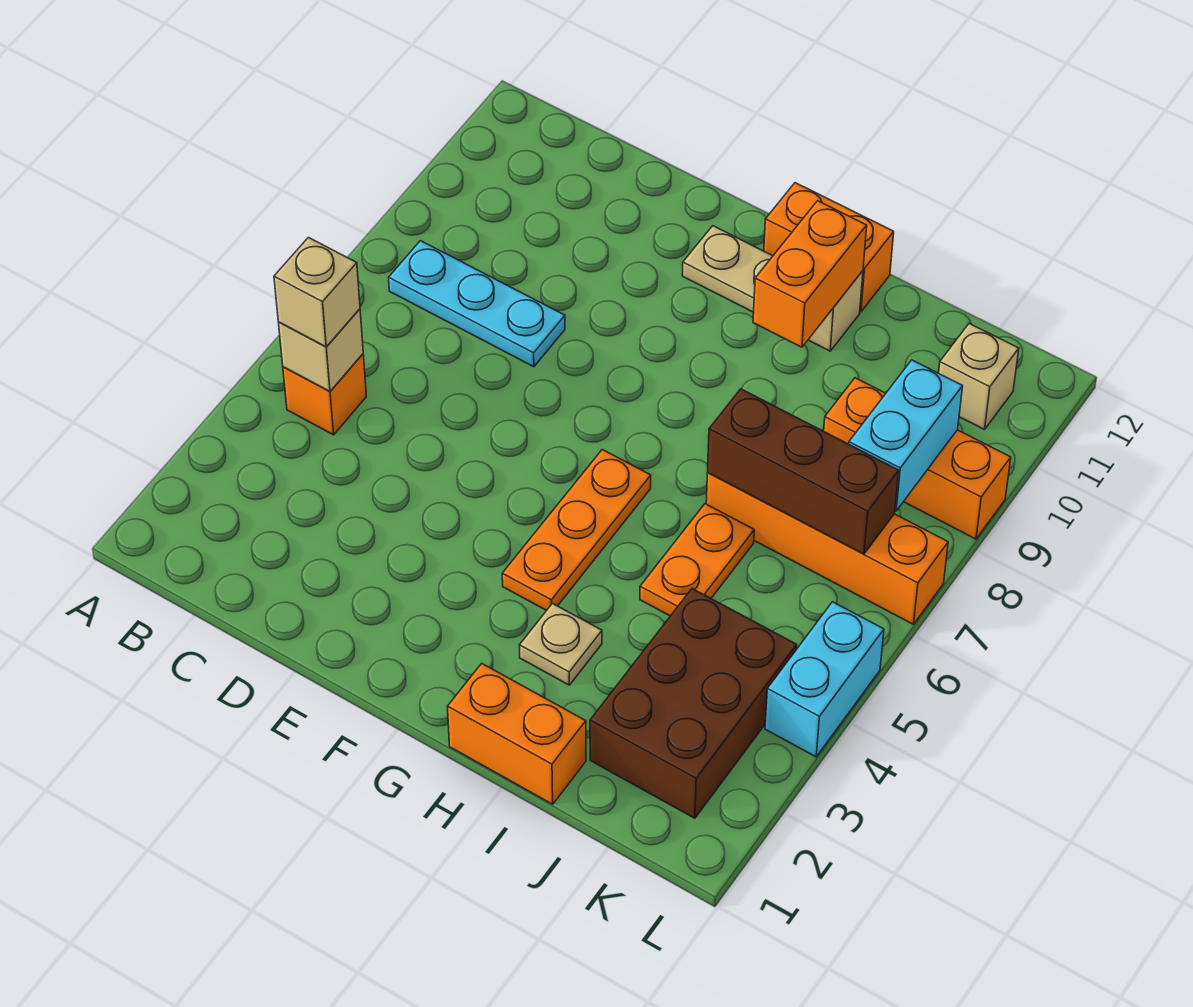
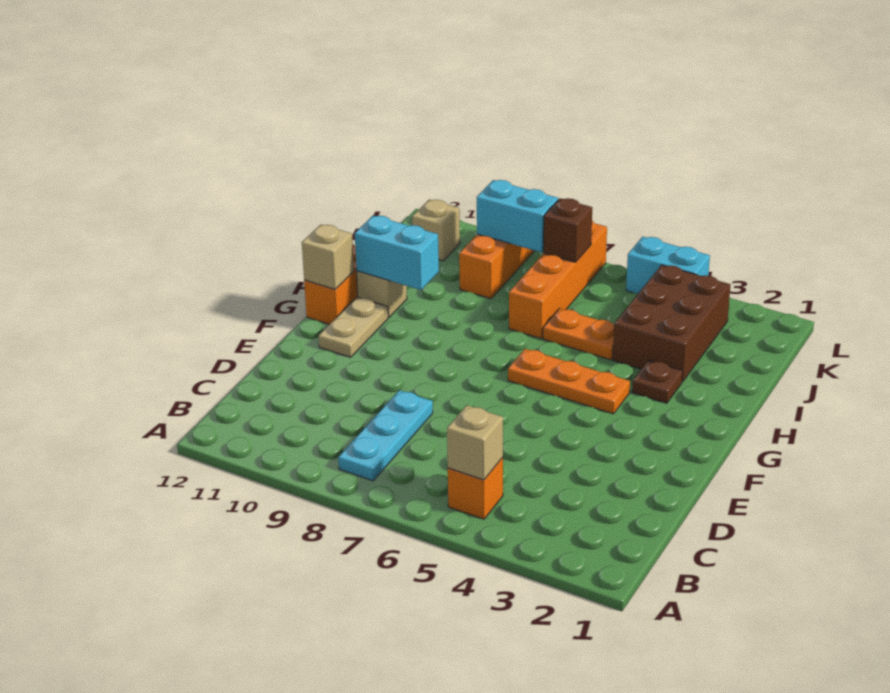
tan brick B5 level 3 -> tan brick G12 level 2
orange brick H1:I1 level 1 -> none
tan plate H3 level 1 -> brown plate H3 level 1
orange brick H10:H11 level 2 -> cyan brick H10:H11 level 2
brown brick I7:K7 level 2 -> brown brick K7 level 2
brown brick J2:K4 level 1 -> brown brick I3:K4 level 1

